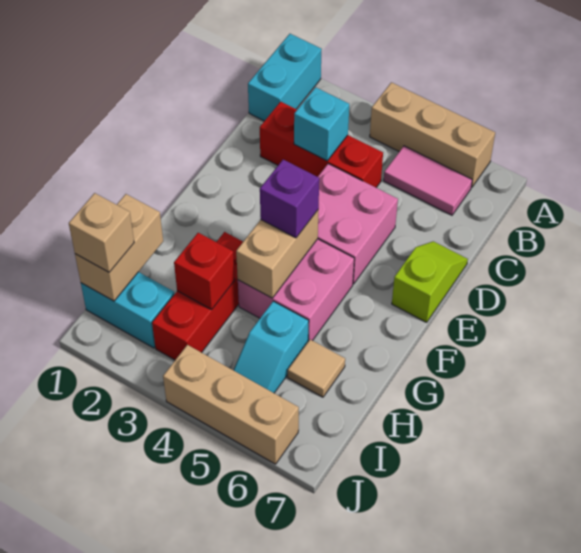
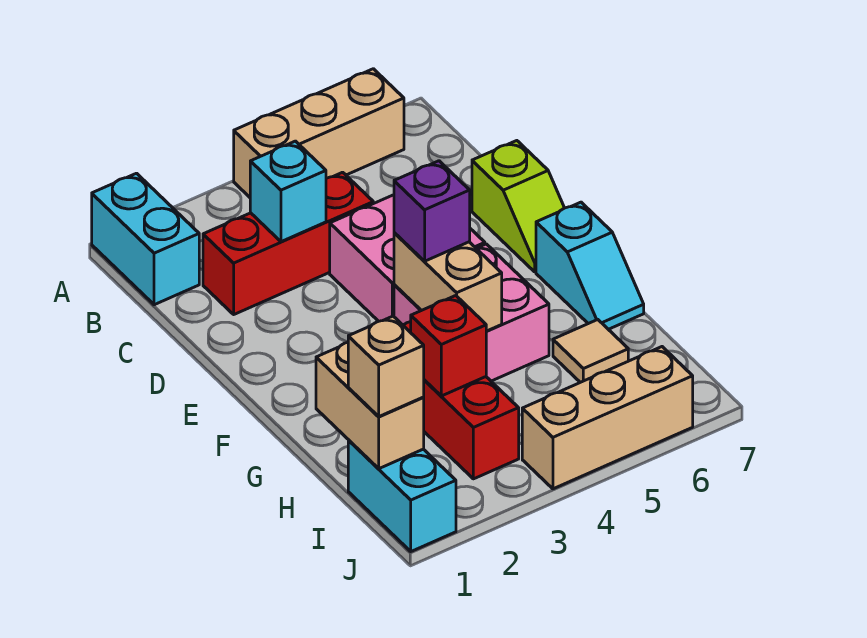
pink tile B5:B6 level 1 -> none
lime slope D7:E7 level 1 top E -> lime slope D7:E7 level 1 top D
cyan slope H5:I5 level 1 top H -> cyan slope F7:G7 level 1 top F
cyan brick I1:I2 level 1 -> cyan brick I1:J1 level 1

